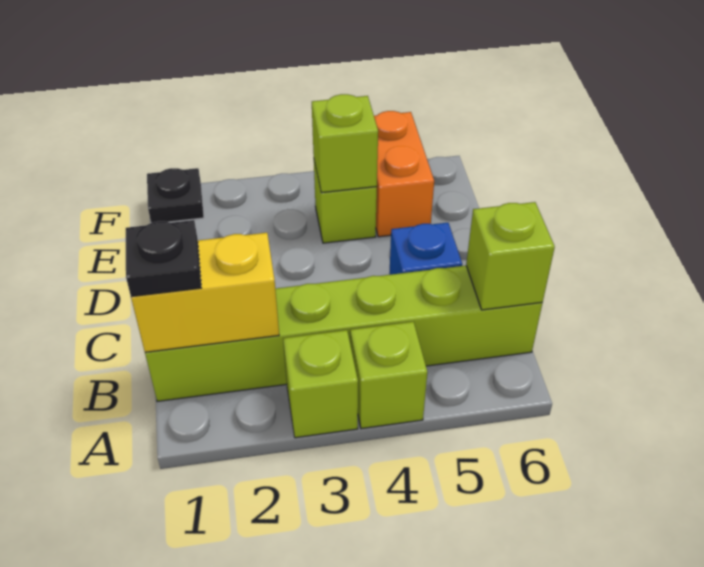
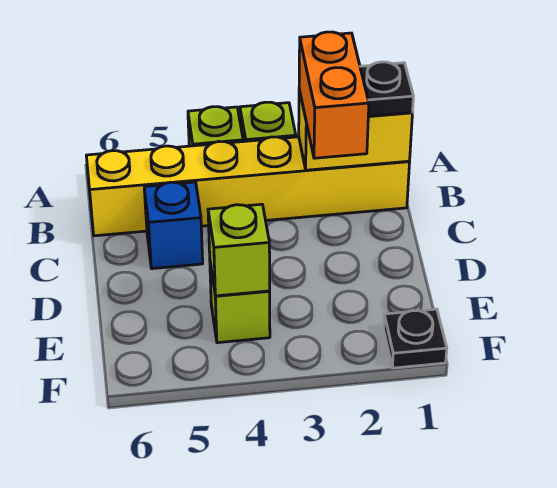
lime brick B1:B6 level 1 -> yellow brick B1:B6 level 1
lime brick B6 level 2 -> none
orange brick E5:F5 level 1 -> orange brick B2:C2 level 3

